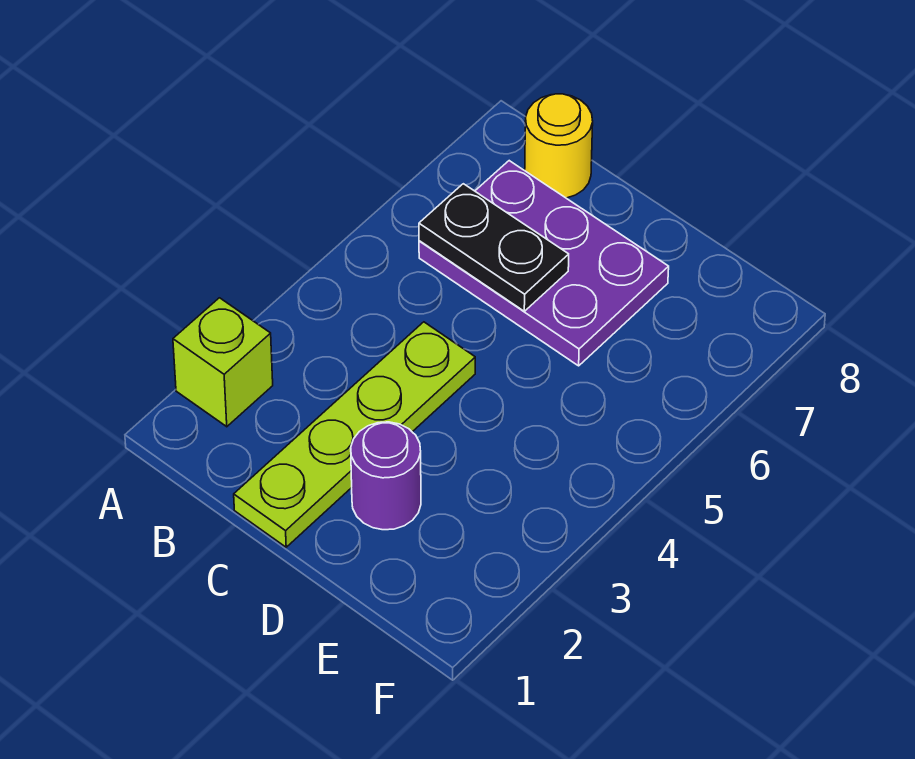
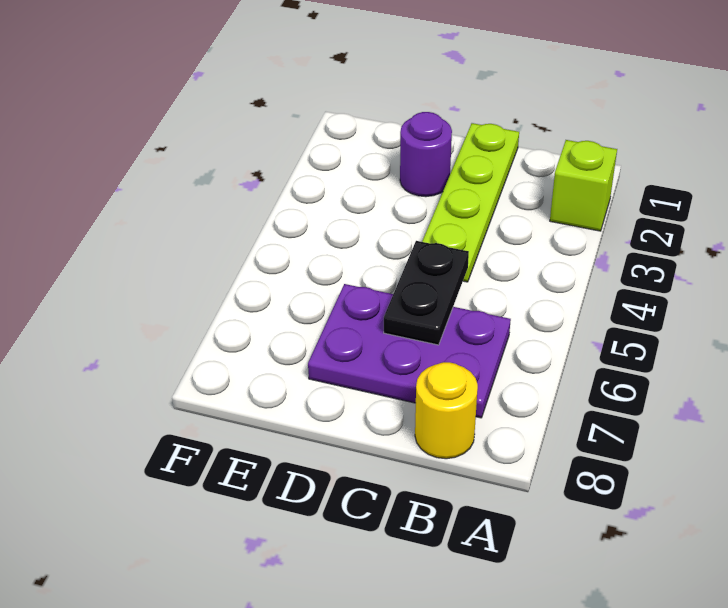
black plate B6:C6 level 2 -> black plate C5:C6 level 2

